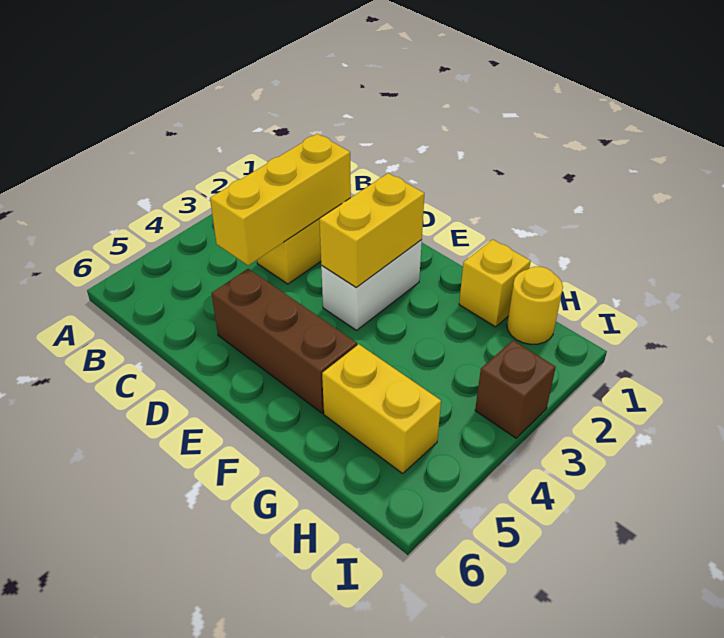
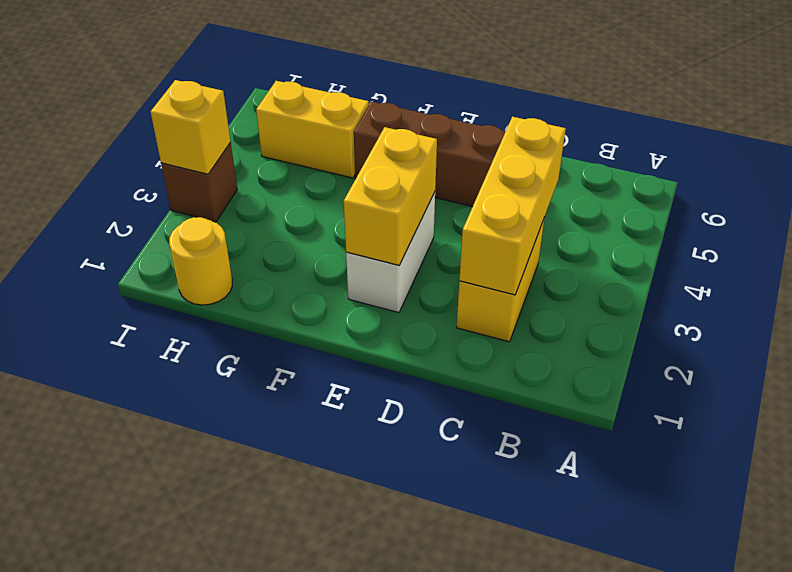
yellow brick G1 level 1 -> yellow brick I3 level 2

